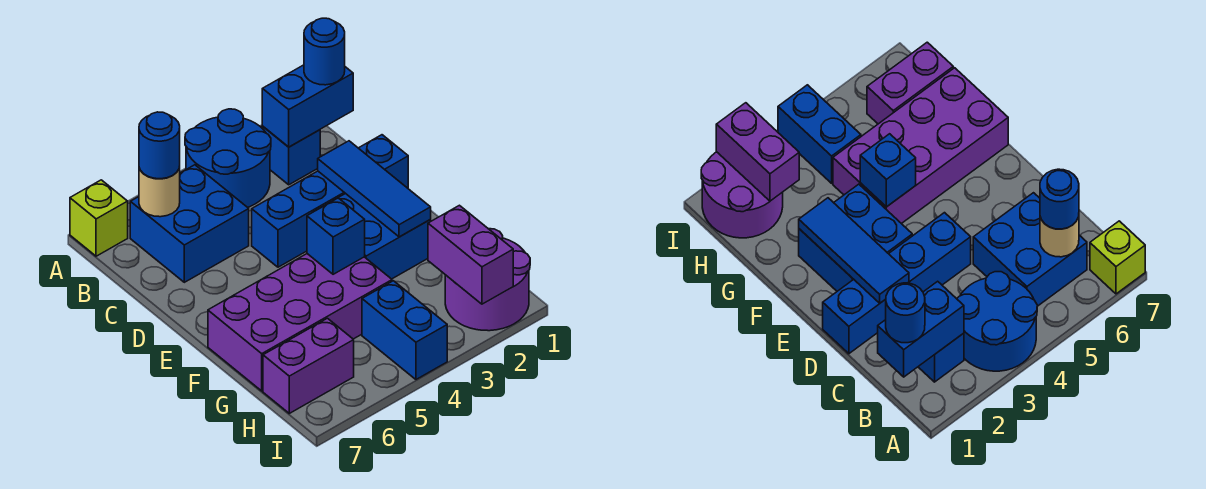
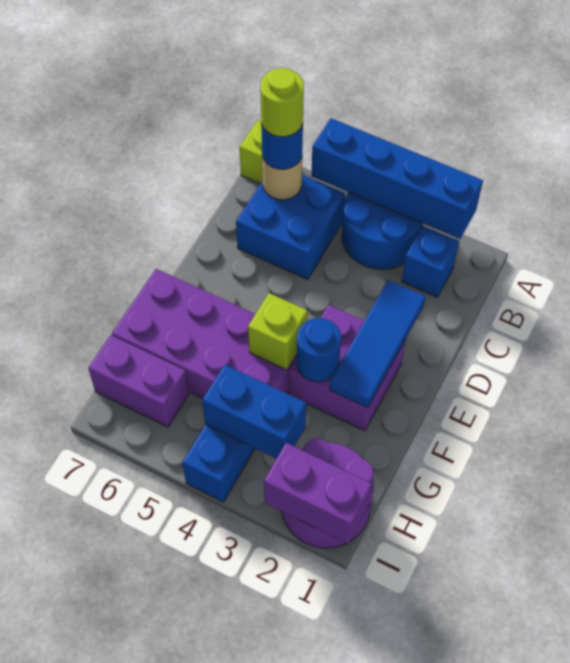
blue brick B1:B2 level 2 -> blue brick H3:H4 level 2
blue round brick B1 level 3 -> blue round brick F3 level 2
none -> lime round brick B6 level 4
blue brick D1:D4 level 1 -> blue brick A2:A5 level 2
blue brick E2:F3 level 1 -> purple brick E2:F3 level 1
blue brick F4 level 2 -> lime brick F4 level 2
purple brick H2:I2 level 2 -> purple brick I1:I2 level 2

